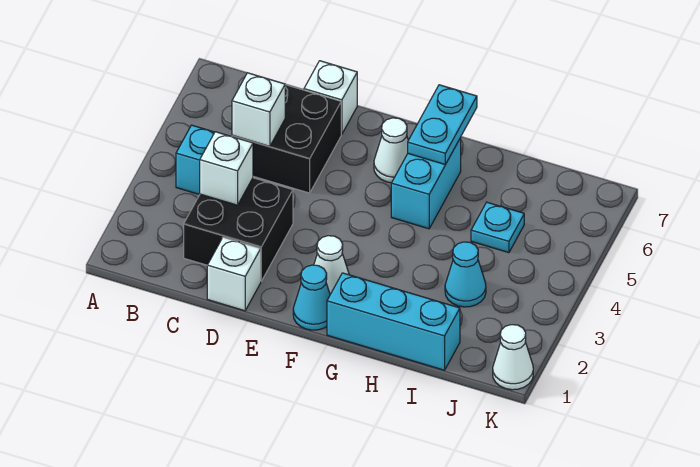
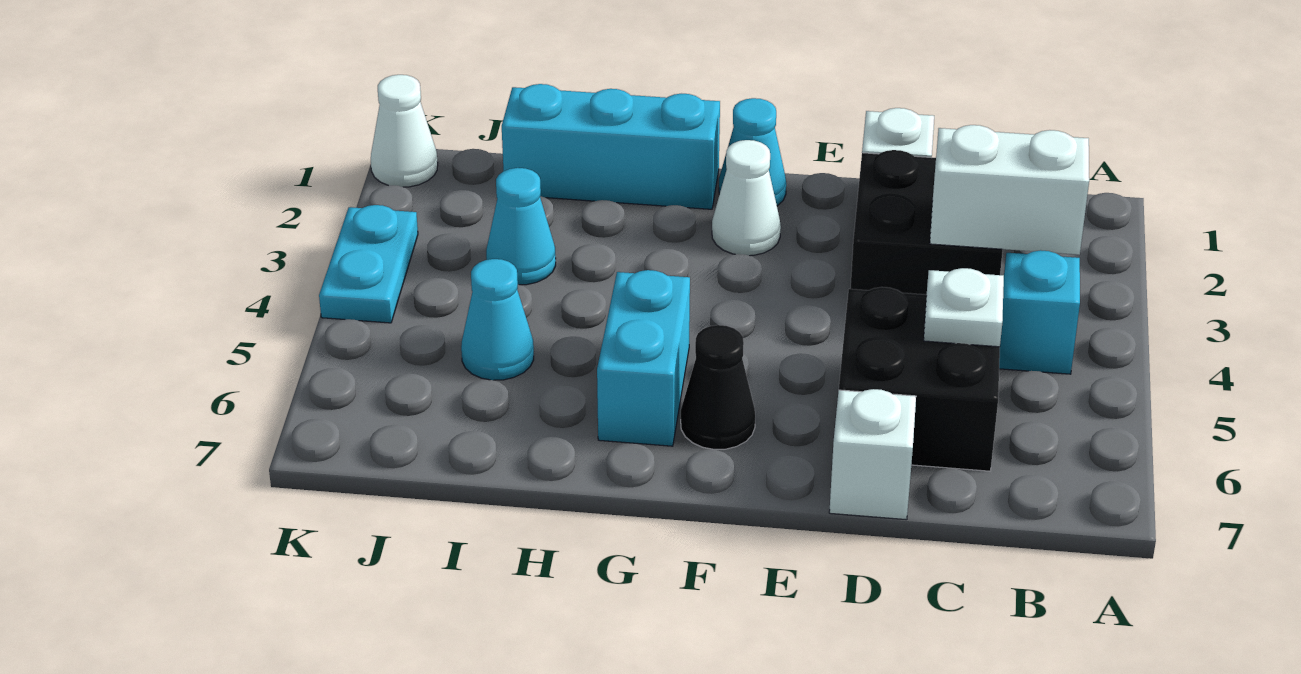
white brick C3 level 2 -> white brick B3:C3 level 2
white brick C5 level 2 -> white plate C5 level 2
white cone F6 level 1 -> black cone F6 level 1
cyan plate G6:G7 level 2 -> cyan plate K3:K4 level 1
cyan plate I5 level 1 -> cyan cone I5 level 1

